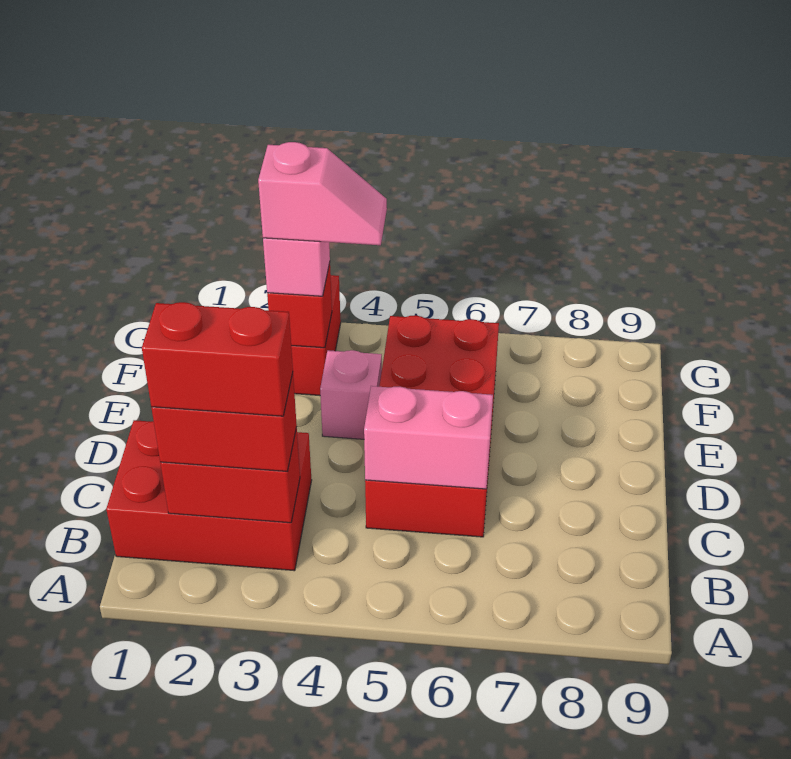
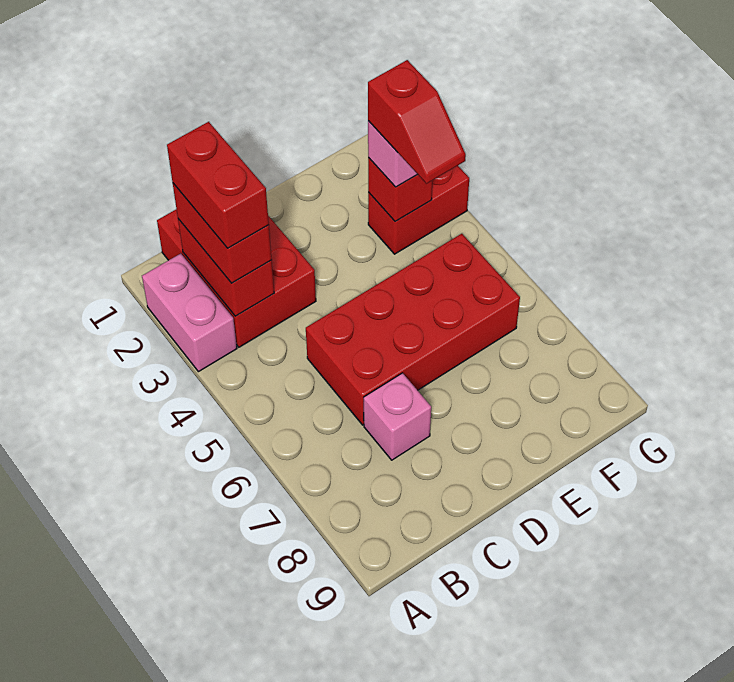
pink brick C5:C6 level 2 -> pink brick A2:A3 level 1
pink brick E4 level 1 -> pink brick C7 level 1
pink slope F3:F4 level 4 top 3 -> red slope F3:F4 level 4 top 3

